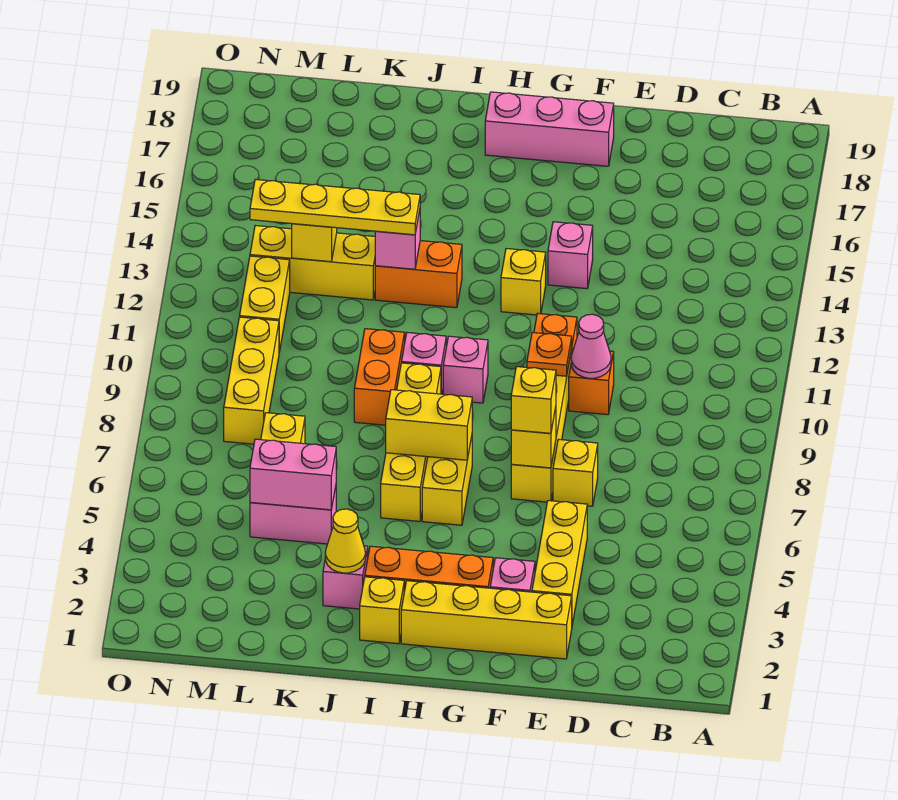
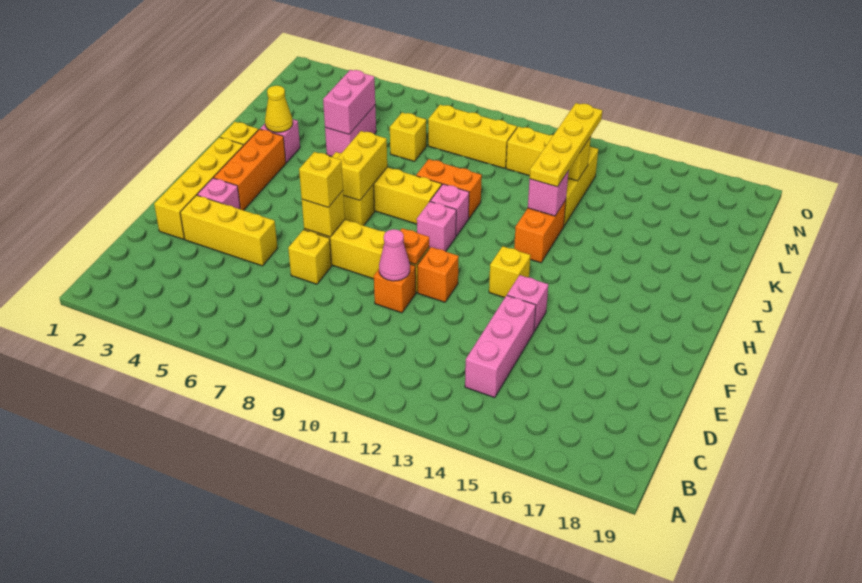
pink brick F18:H18 level 1 -> pink brick C14:E14 level 1

